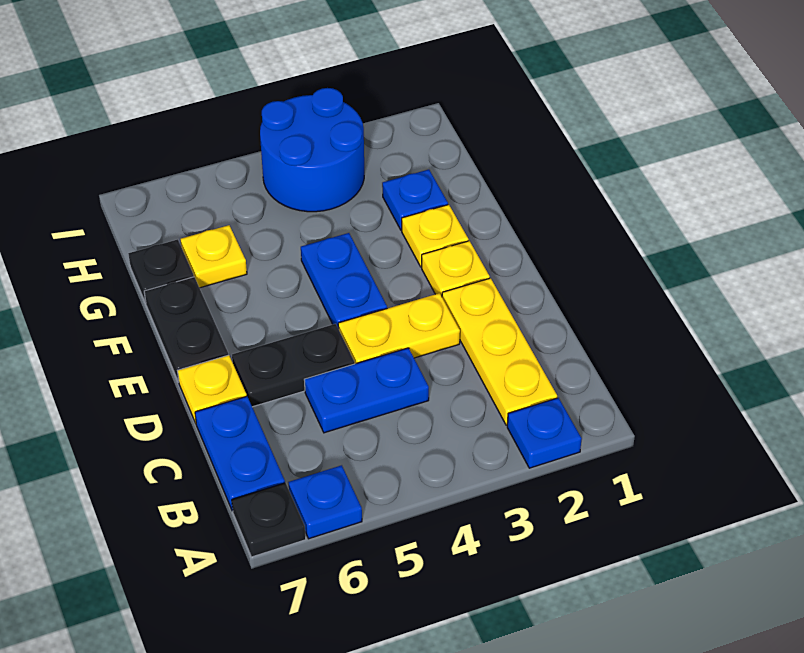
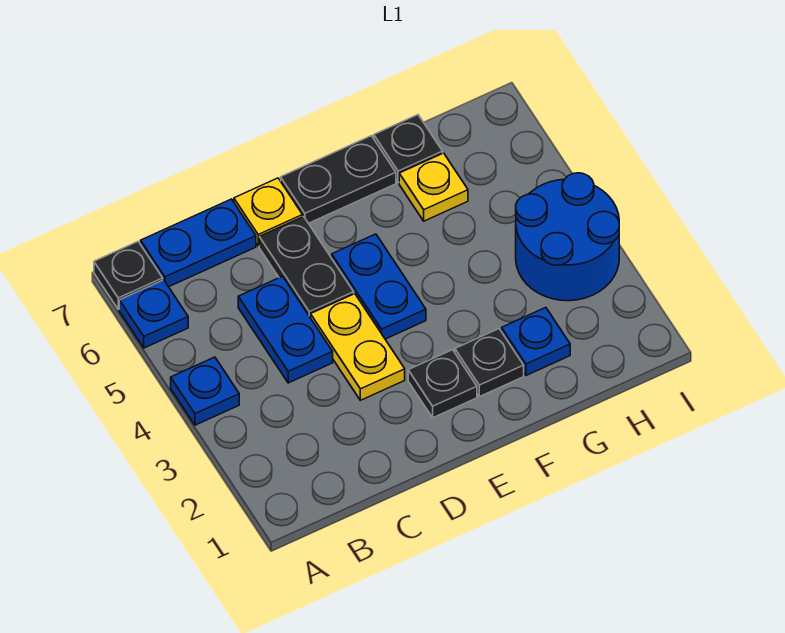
blue plate A2 level 1 -> blue plate A4 level 1
yellow plate B2:D2 level 1 -> none
yellow plate E2 level 1 -> black plate E2 level 1
blue plate E4:F4 level 1 -> blue plate E4:E5 level 1
yellow plate F2 level 1 -> black plate F2 level 1

